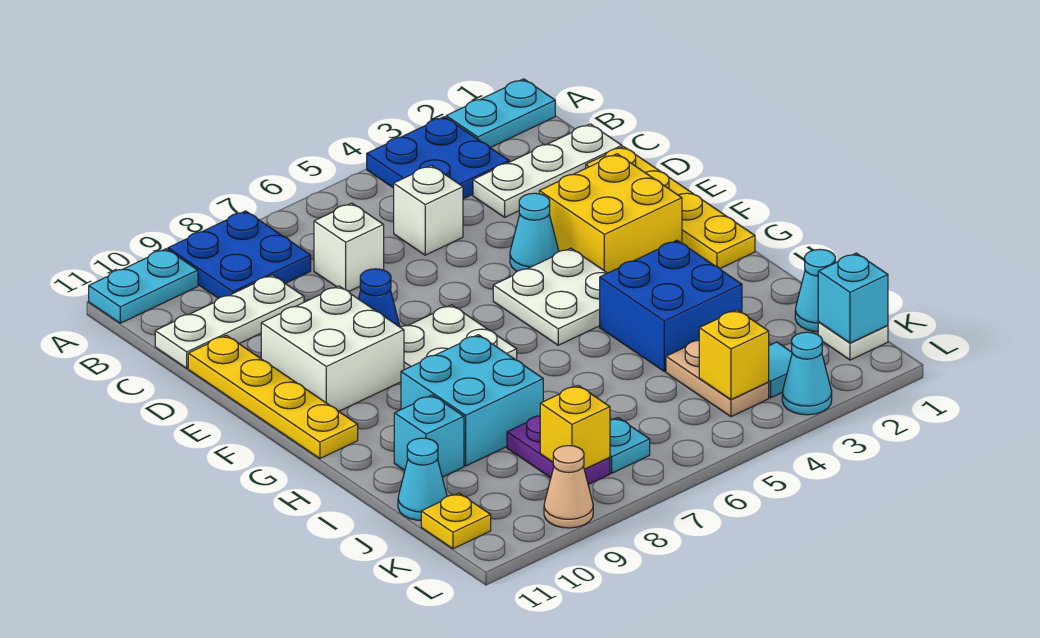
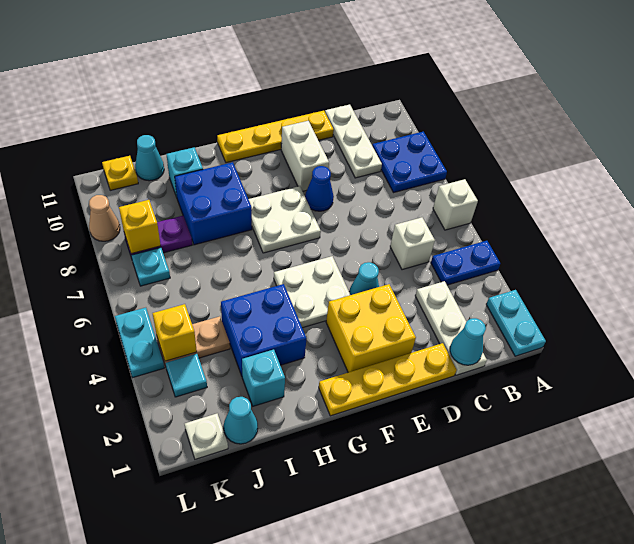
blue plate A3:B4 level 1 -> blue plate A4:B4 level 1
cyan plate A10:A11 level 1 -> cyan plate L4:L5 level 1
white brick C7 level 1 -> white brick A6 level 1
white brick E9:F10 level 1 -> white brick E9:E10 level 1
cyan brick H8:I9 level 1 -> blue brick H8:I9 level 1
cyan brick K1 level 2 -> cyan brick I2 level 1
cyan cone L3 level 1 -> cyan cone C1 level 2

